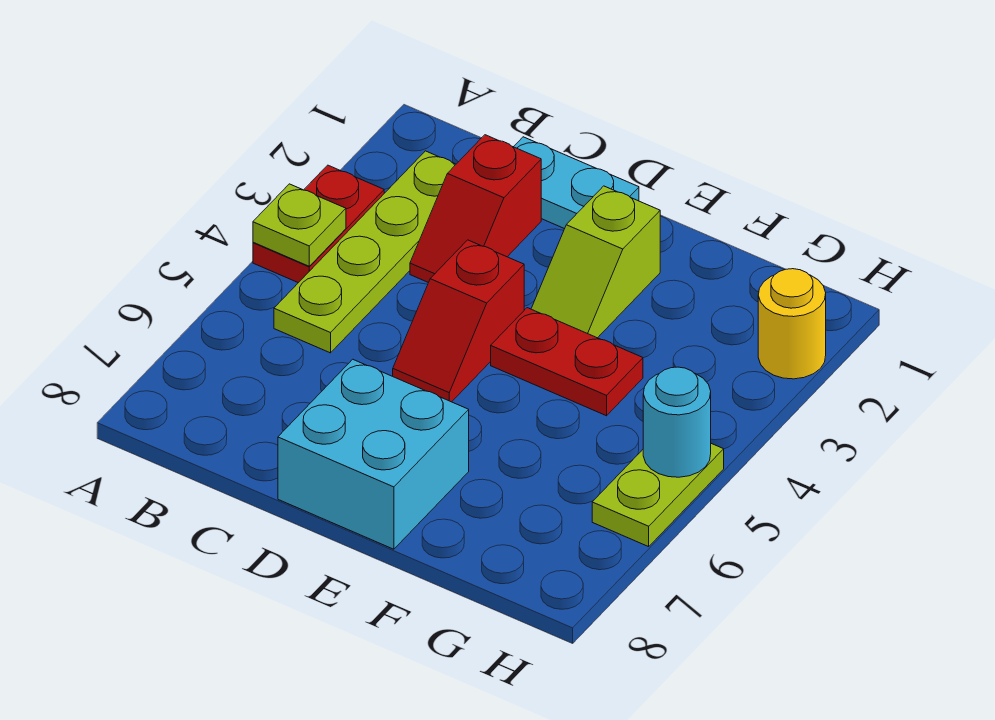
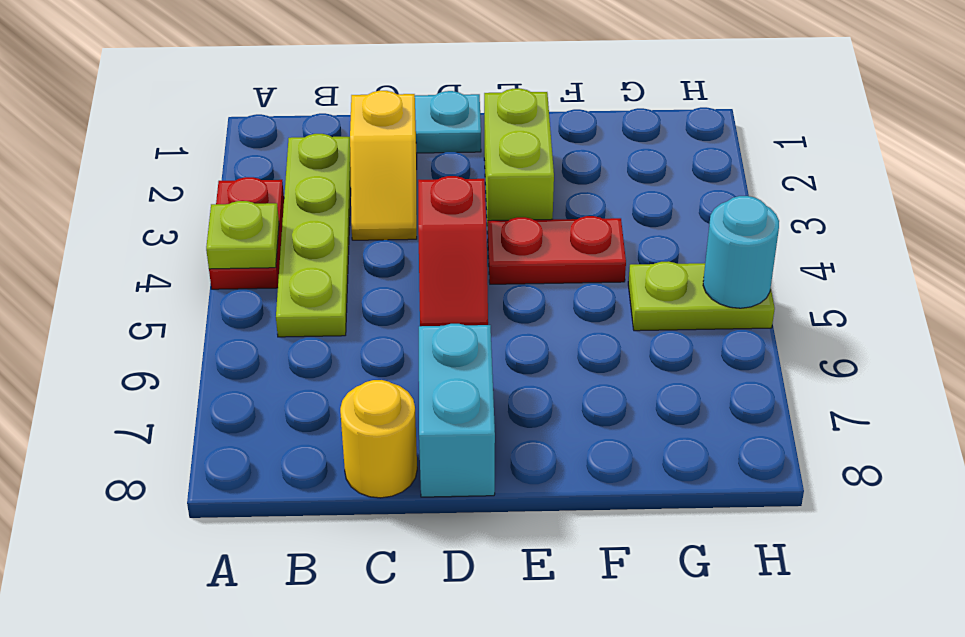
red slope C2:C3 level 1 top 2 -> yellow slope C2:C3 level 1 top 2
cyan brick D7:E8 level 1 -> cyan brick D7:D8 level 1
lime slope E2:E3 level 1 top 2 -> lime brick E2:E3 level 1
yellow round brick H2 level 1 -> yellow round brick C8 level 1
lime plate H5:H6 level 1 -> lime plate G5:H5 level 1

